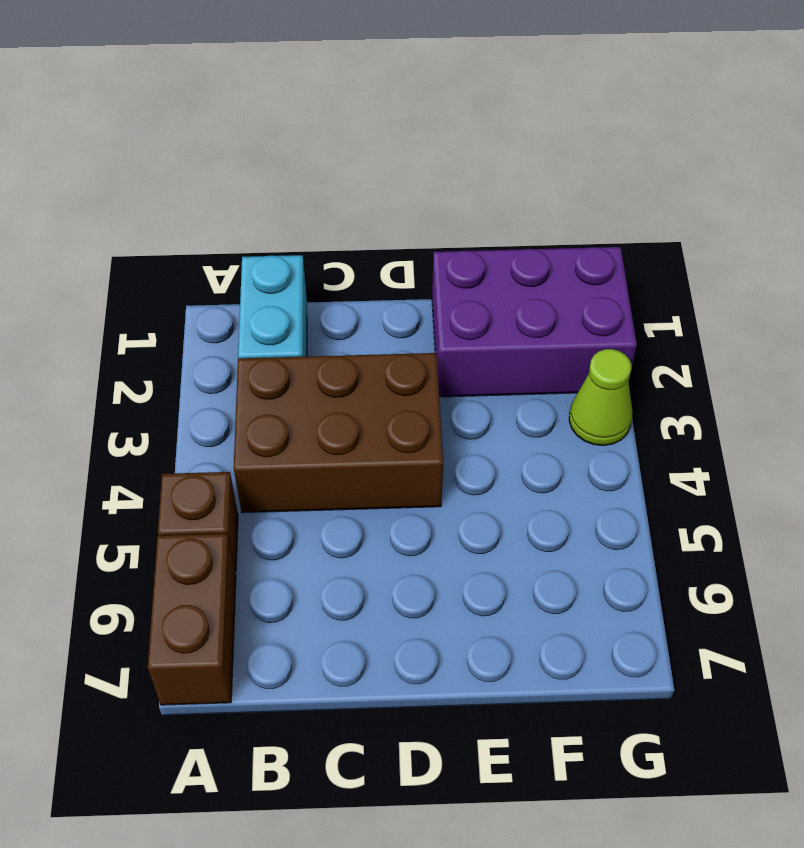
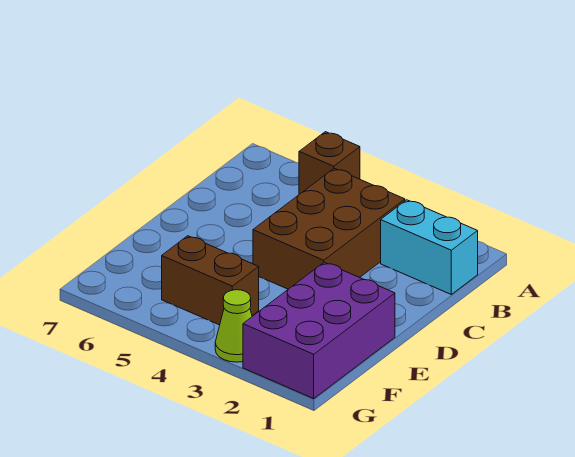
brown brick A6:A7 level 1 -> brown brick F4:F5 level 1

